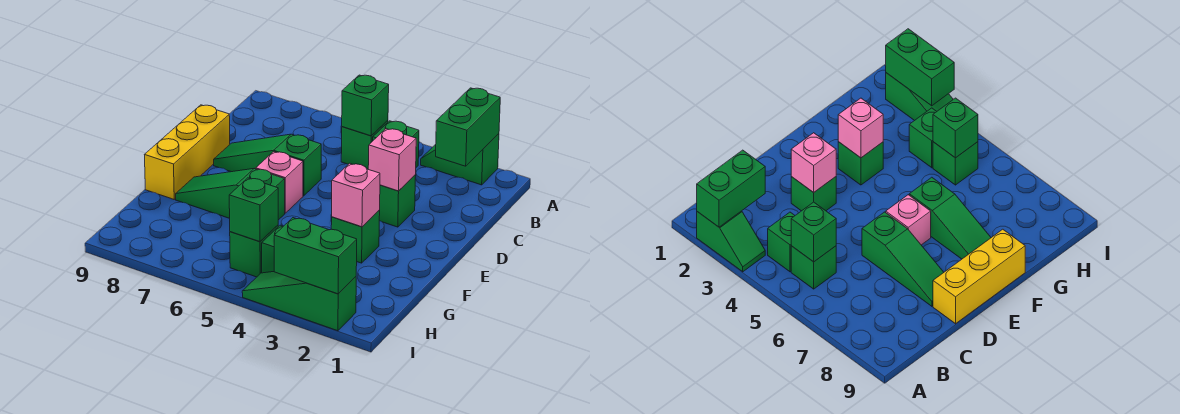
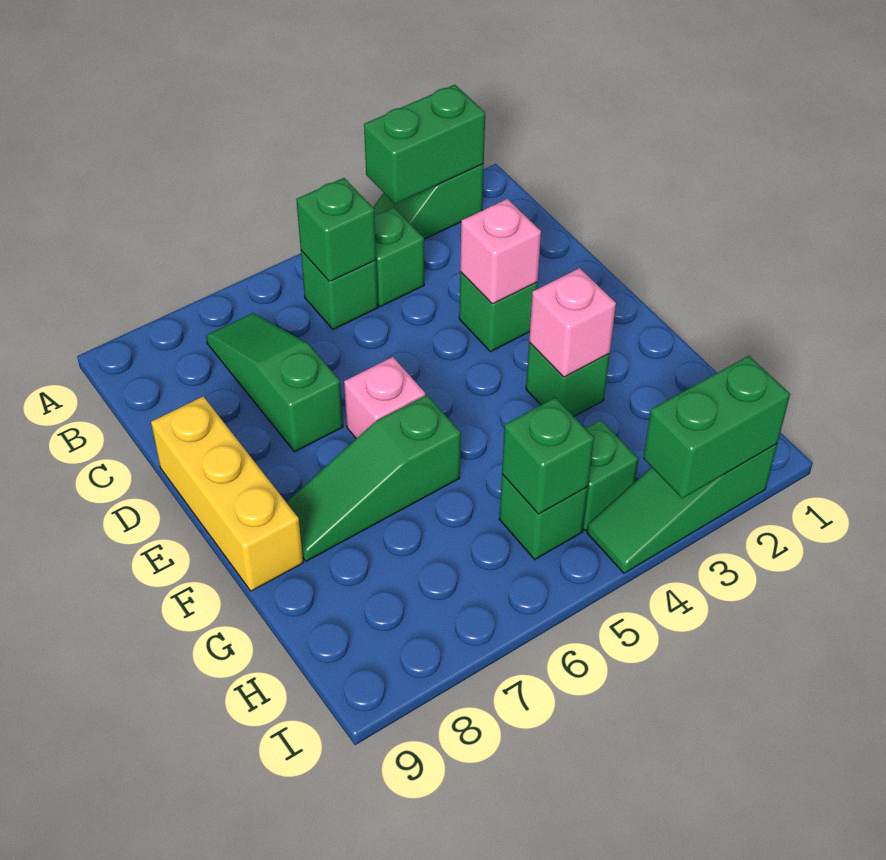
green brick A2:B2 level 2 -> green brick A2:A3 level 2
green slope D6:D8 level 1 top 6 -> green slope B7:D7 level 1 top D

